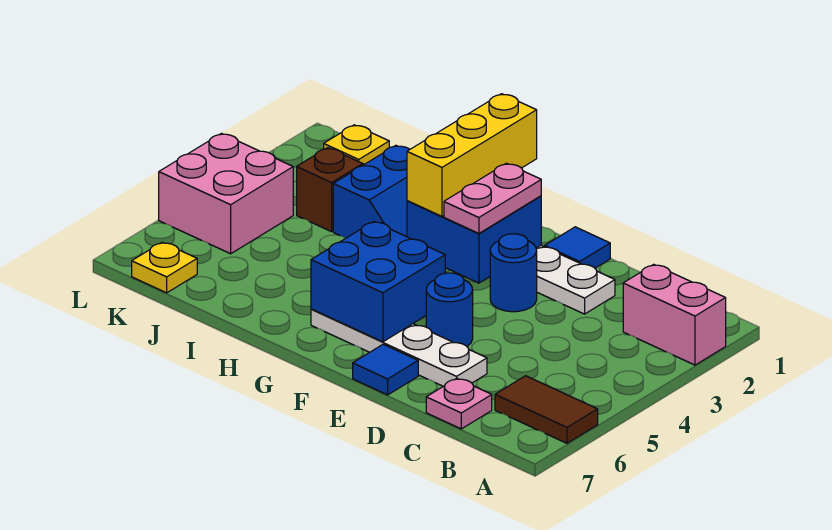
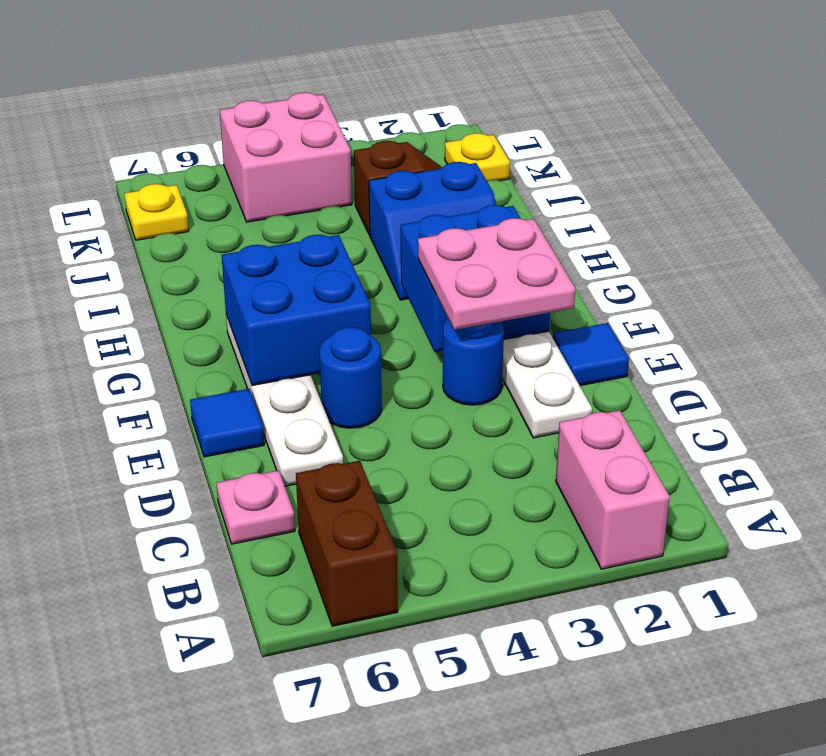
brown tile A6:B6 level 1 -> brown brick A6:B6 level 1
pink plate F2:F3 level 3 -> pink plate E2:F3 level 3
yellow brick G1:G3 level 3 -> none

